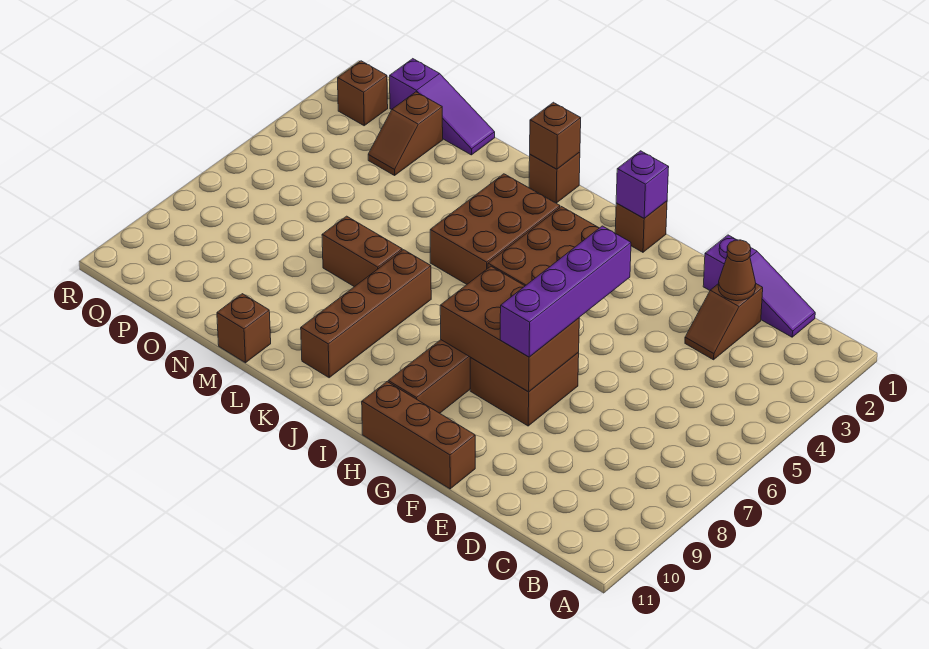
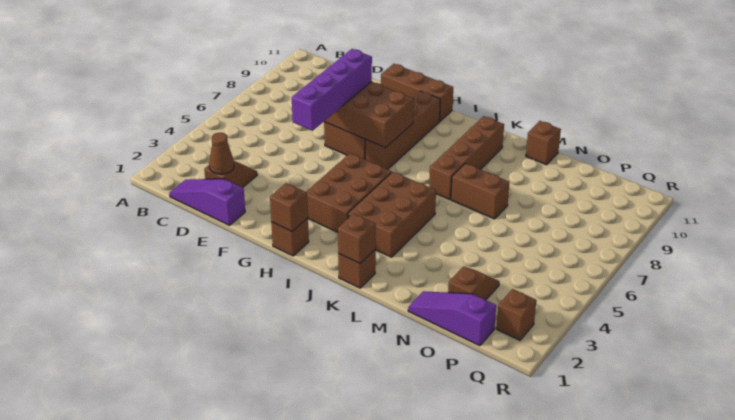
purple brick H1 level 2 -> brown brick H1 level 2

